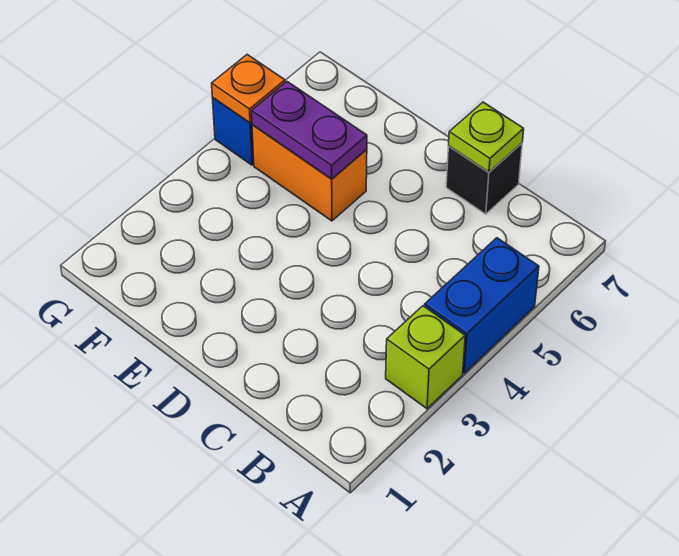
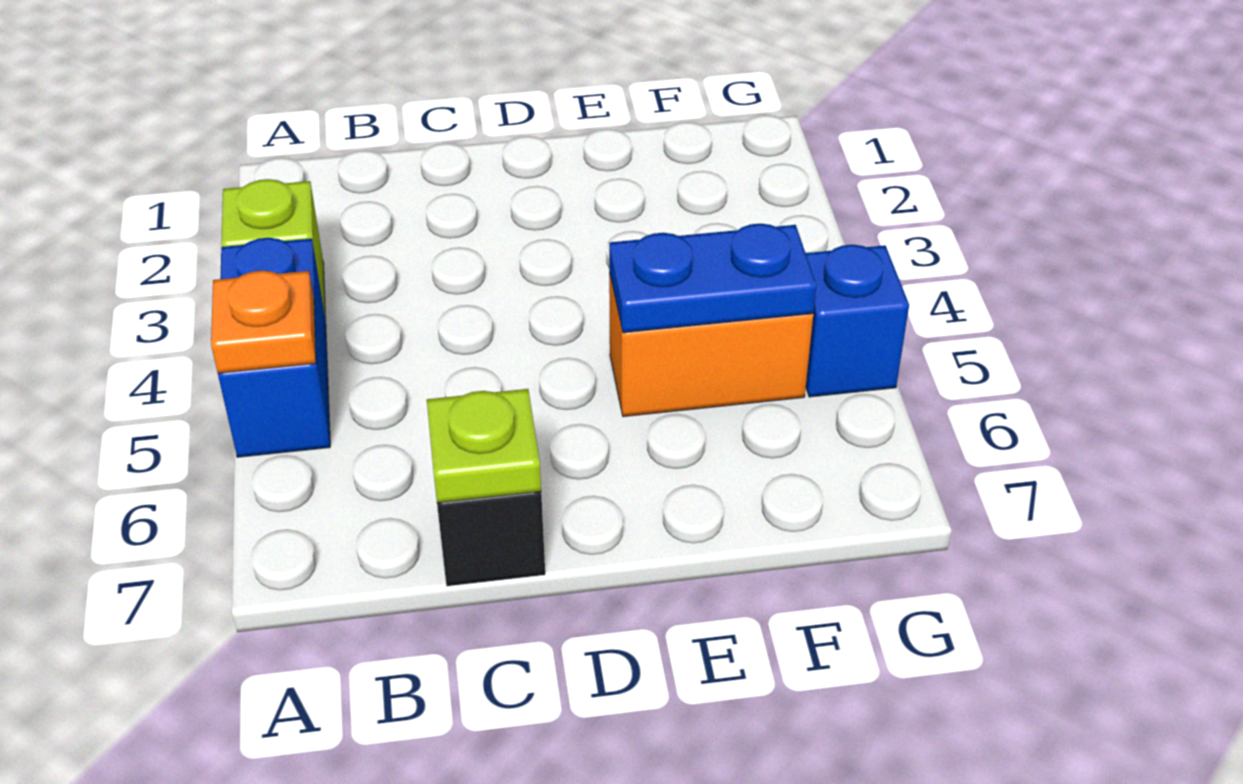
purple plate E5:F5 level 2 -> blue plate E5:F5 level 2
orange plate G5 level 2 -> orange plate A5 level 2

